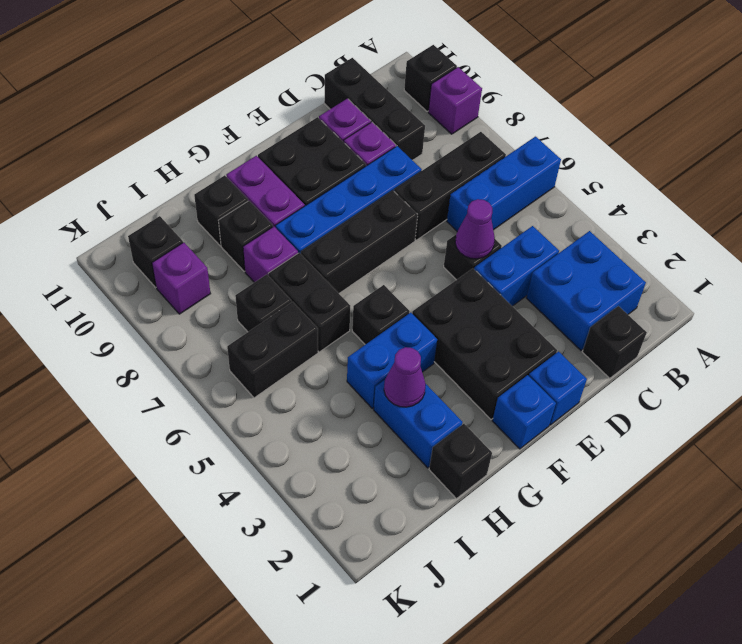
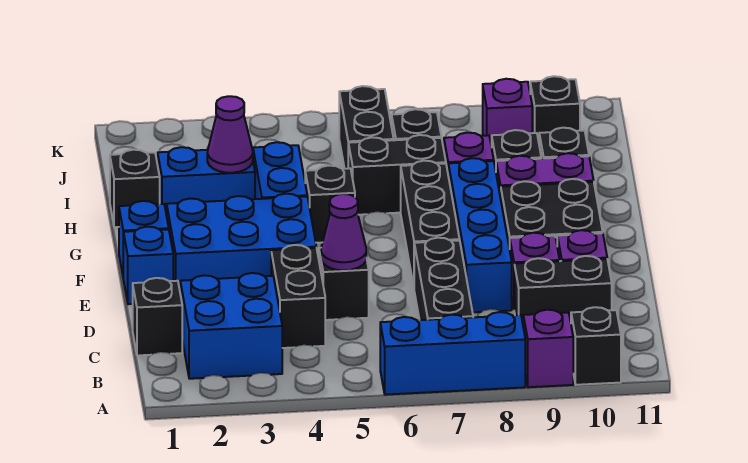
blue brick A6:C6 level 1 -> blue brick A6:A8 level 1
blue brick C4:D4 level 1 -> black brick C4:D4 level 1
black brick C9:C11 level 1 -> black brick C9:C10 level 1
black brick E2:F4 level 1 -> blue brick E2:F4 level 1

